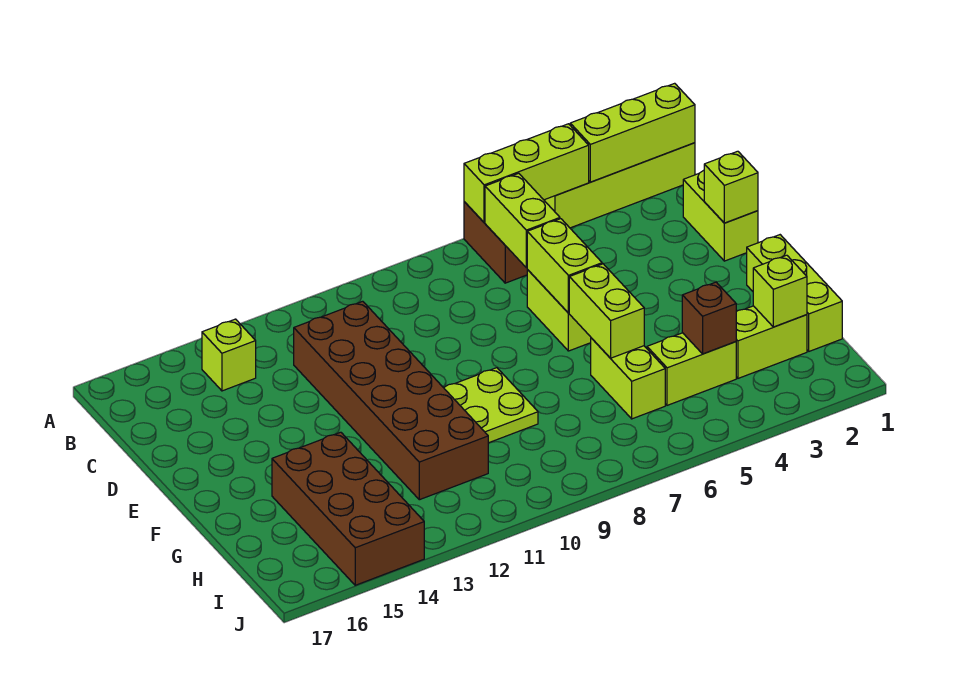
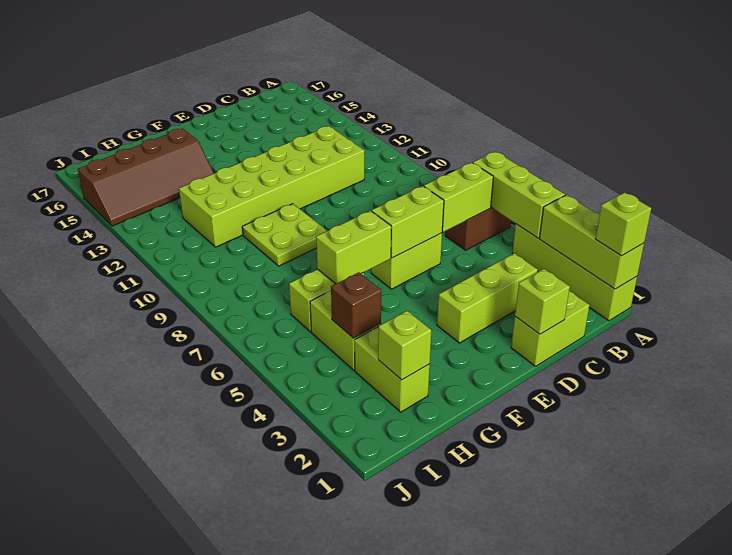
lime brick B14 level 1 -> lime brick A1 level 3
brown brick C11:H12 level 1 -> lime brick C11:H12 level 1
lime brick F1:H1 level 1 -> lime brick C3:E3 level 1
brown brick G14:J15 level 1 -> brown slope G14:J15 level 1 top 15

